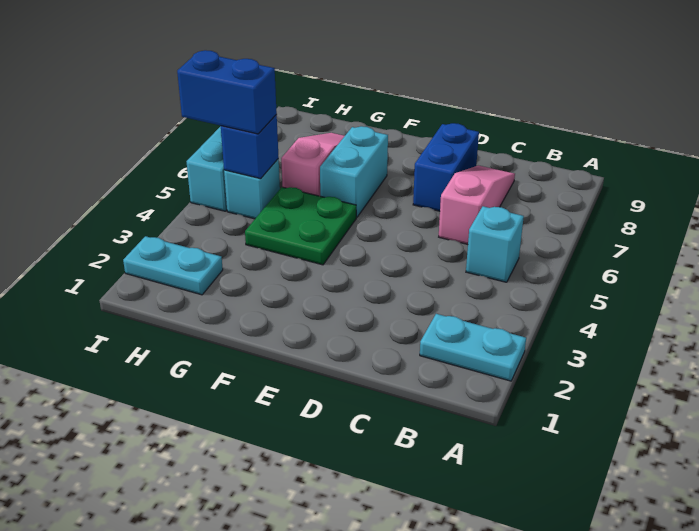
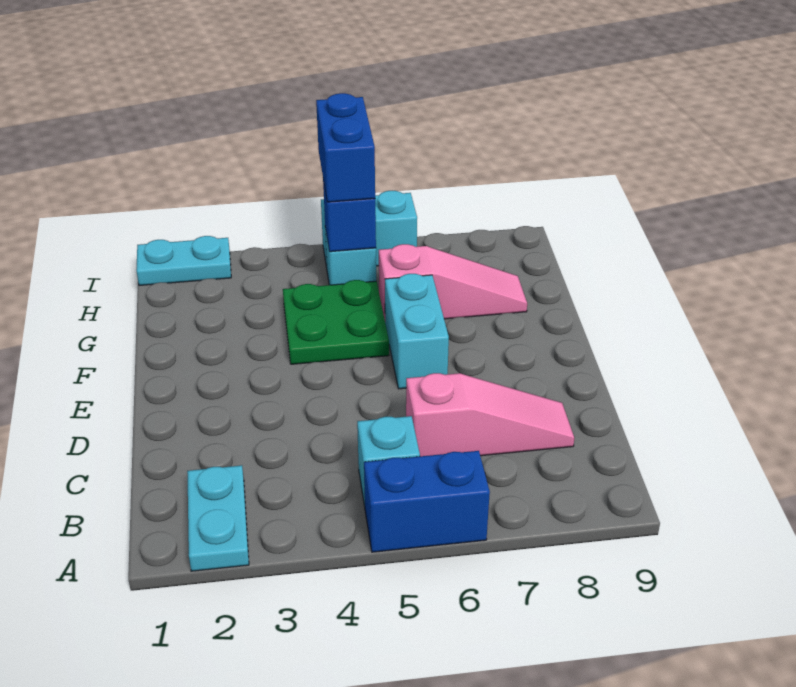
blue brick D7:D8 level 1 -> blue brick A5:A6 level 1
cyan brick F6:F7 level 1 -> cyan brick E6:F6 level 1
cyan plate H2:I2 level 1 -> cyan plate I1:I2 level 1

